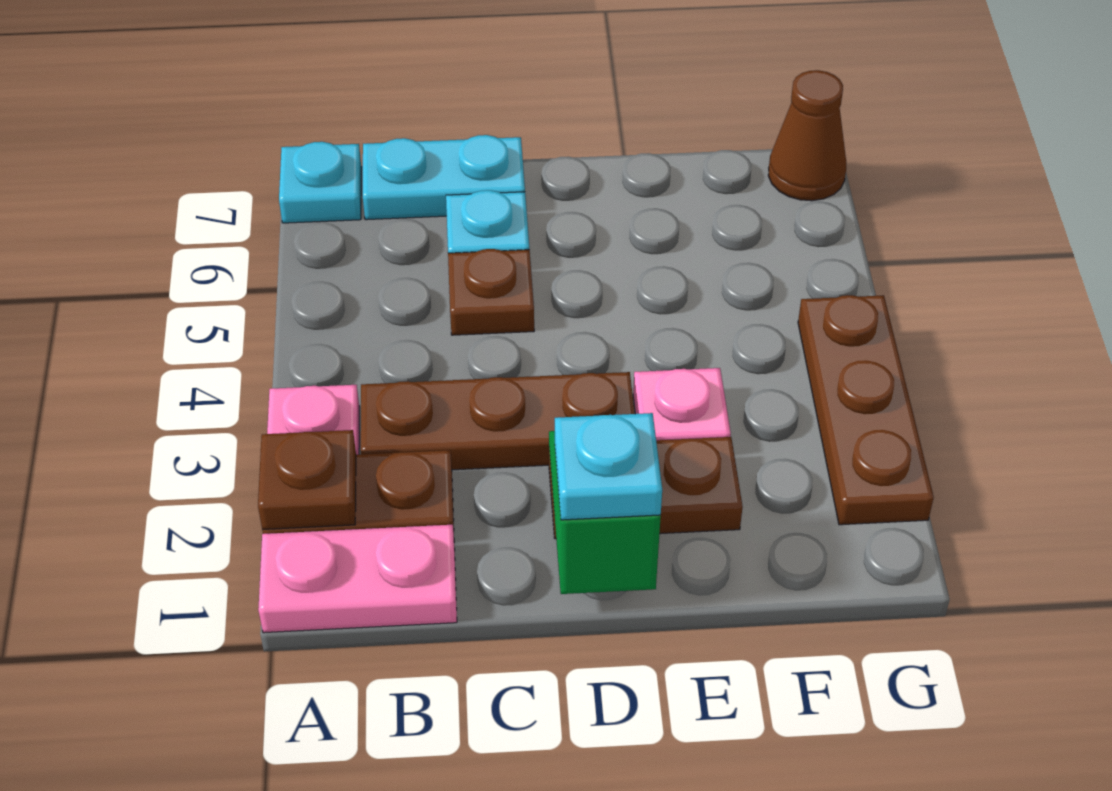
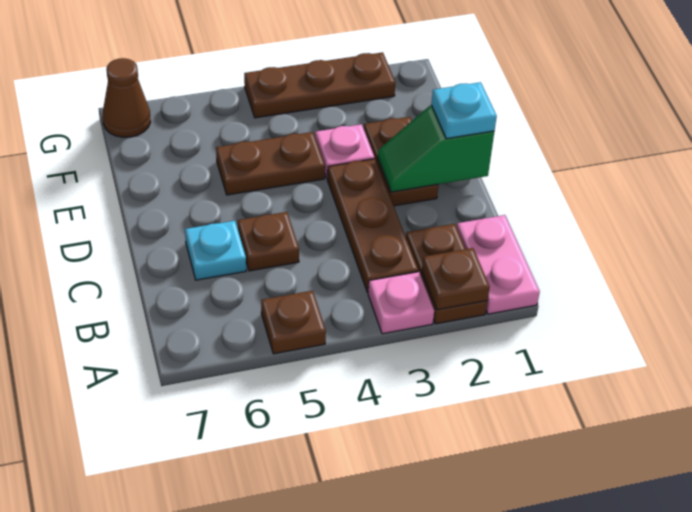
none -> brown plate A5 level 1
cyan plate A7 level 1 -> none
cyan plate B7:C7 level 1 -> none
none -> brown plate E4:E5 level 1

